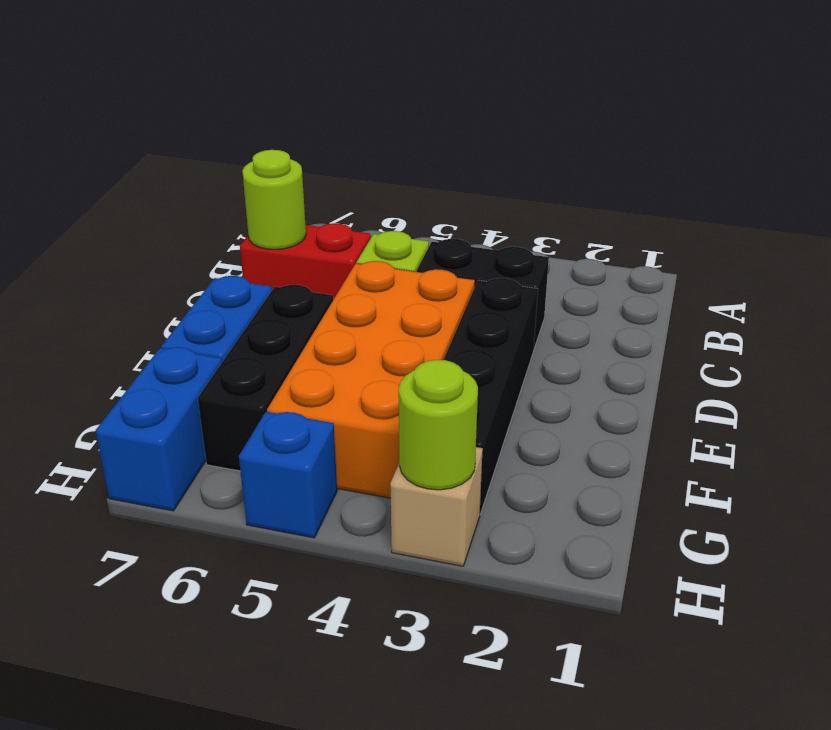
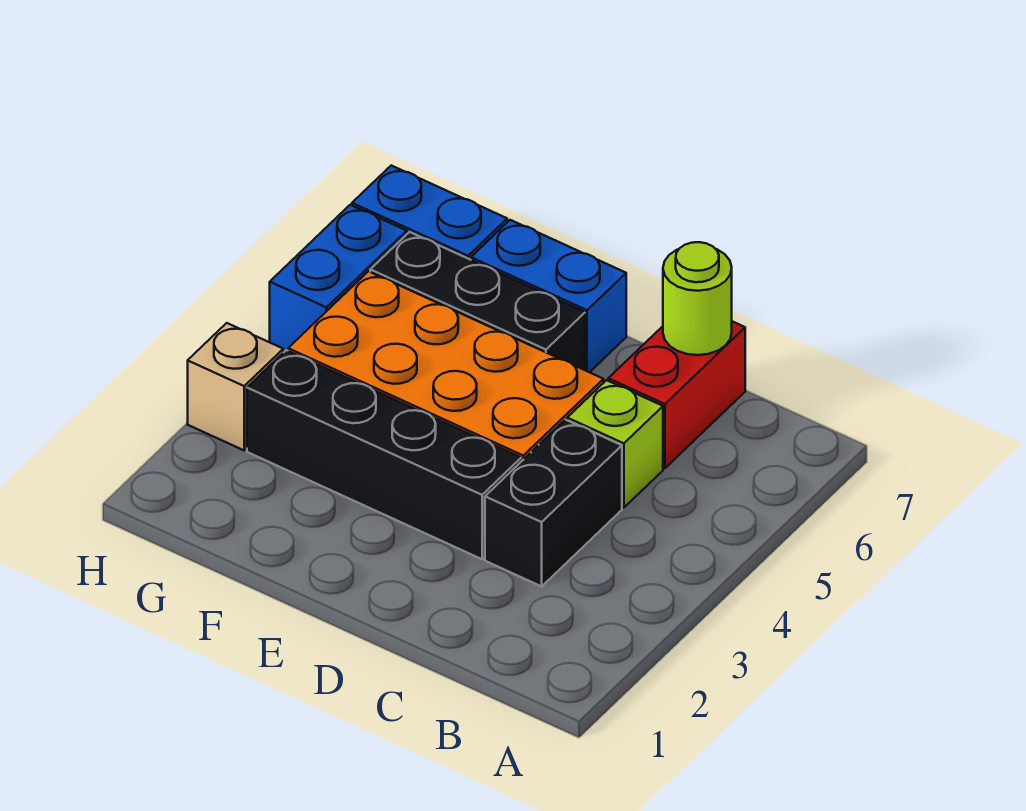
lime round brick H3 level 2 -> none
blue brick H5 level 1 -> blue brick H5:H6 level 1

